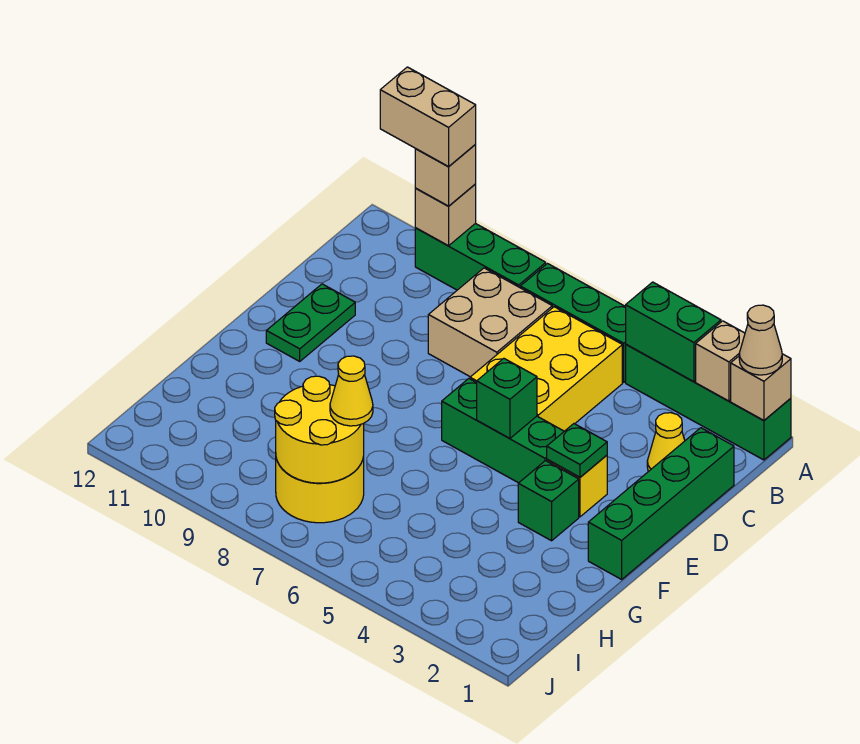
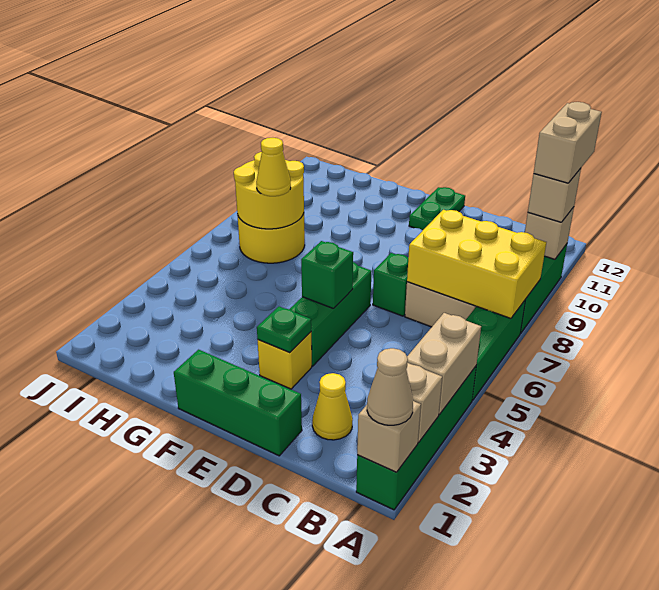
green brick A3:A4 level 2 -> tan brick A3:A4 level 2
yellow brick B5:D6 level 1 -> yellow brick A7:C8 level 2
green brick C1:F1 level 1 -> green brick D1:F1 level 1
green plate D11:E11 level 1 -> green plate E11:E12 level 1
green brick F3 level 1 -> green brick D7 level 1

